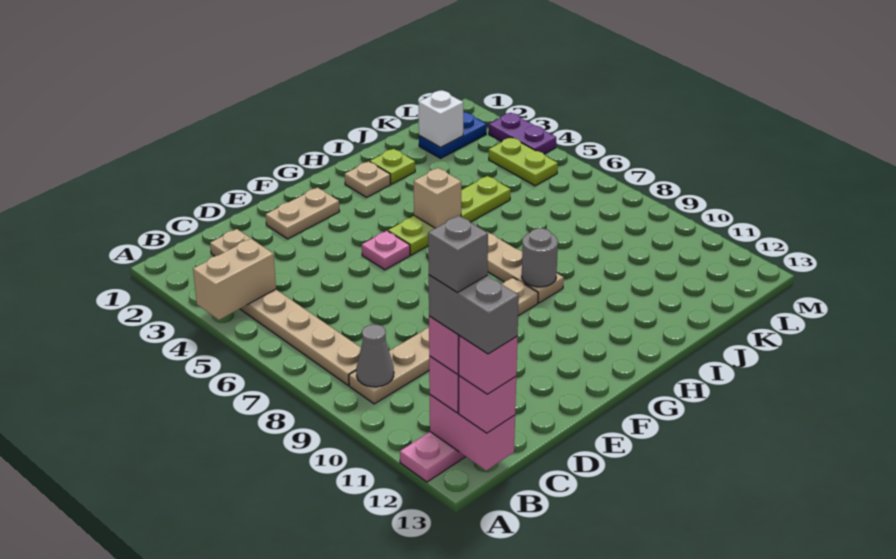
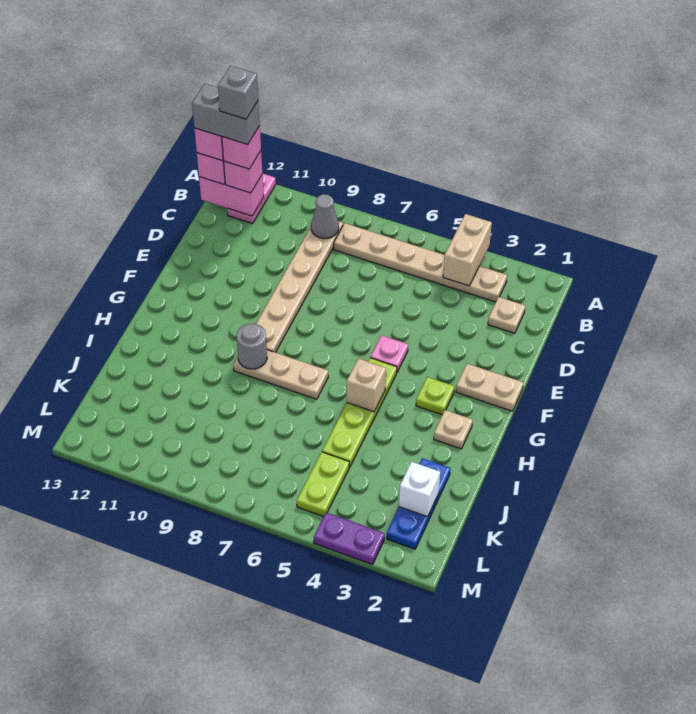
tan plate E2:F2 level 1 -> tan plate F1:F2 level 1
lime plate I2 level 1 -> lime plate G3 level 1
blue plate K2:L2 level 1 -> blue plate J2:L2 level 1
lime plate L4:L5 level 1 -> lime plate K5:L5 level 1

